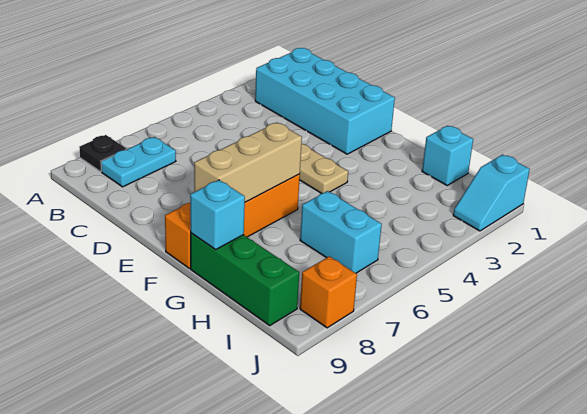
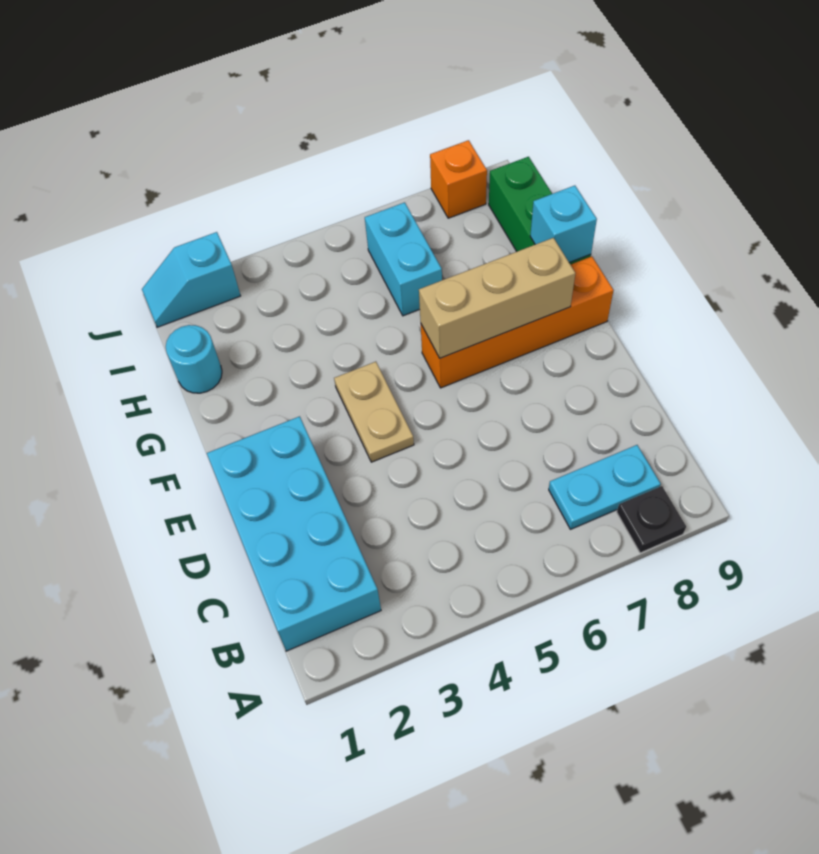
cyan brick H1 level 1 -> cyan round brick H1 level 1
cyan slope J1:J2 level 1 top 1 -> cyan slope J1:J2 level 1 top 2

